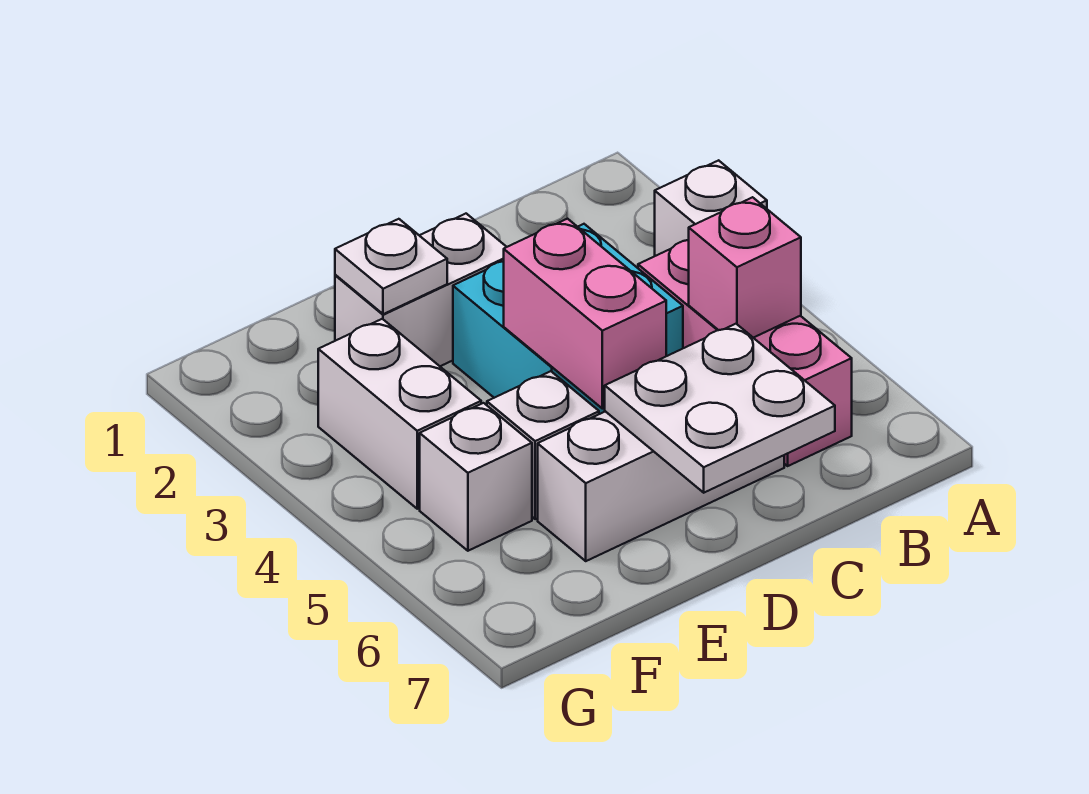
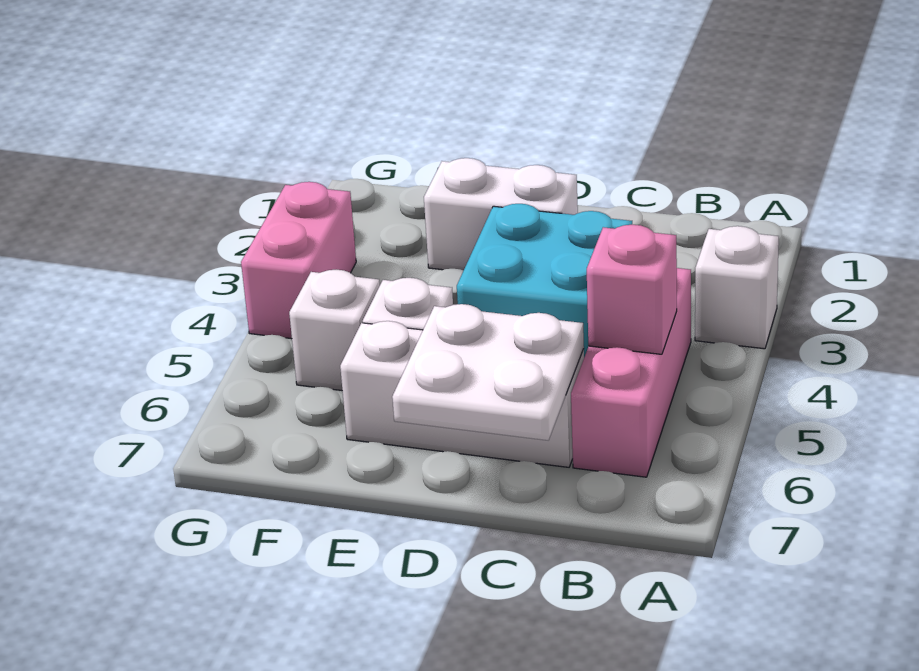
pink brick D4:D5 level 2 -> pink brick G3:G4 level 1
white plate E2 level 2 -> none
white brick F3:F4 level 1 -> none

